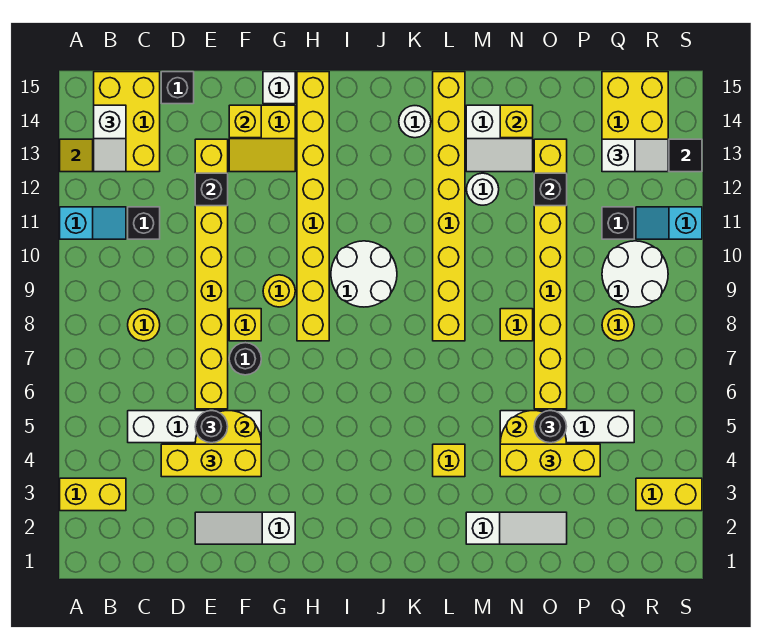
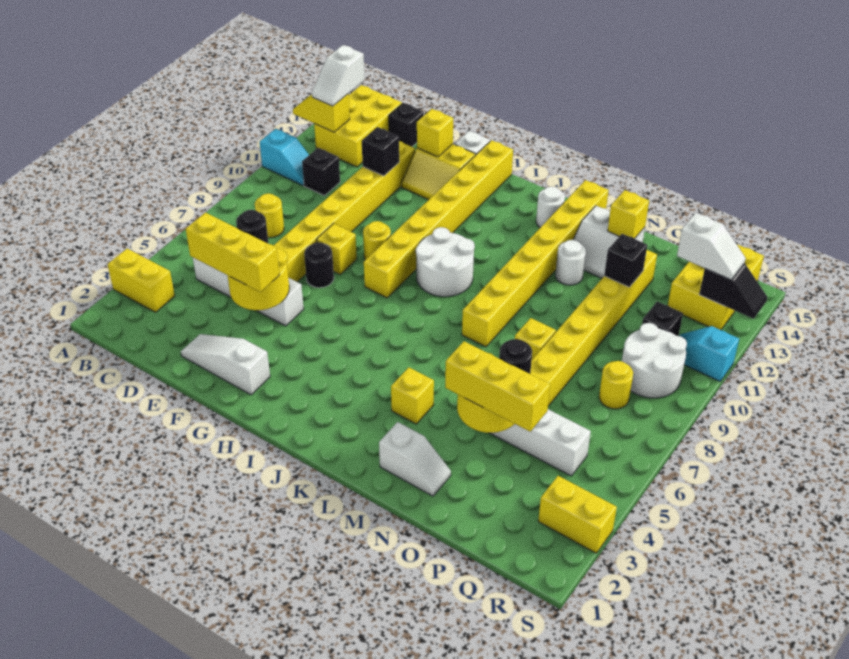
white slope M2:O2 level 1 top M -> white slope M2:N2 level 1 top M

